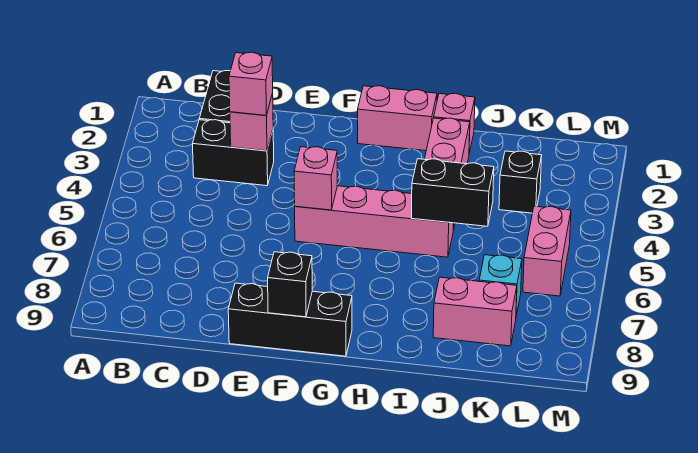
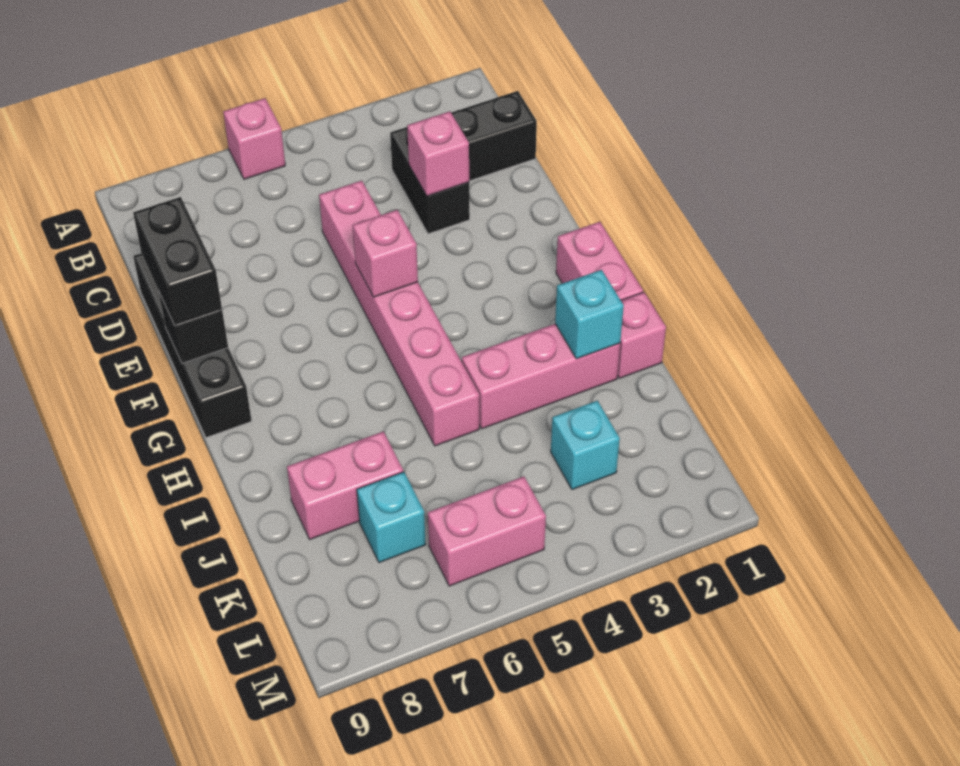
pink brick D3 level 3 -> pink brick A6 level 1
black brick E9:G9 level 1 -> black brick D9:G9 level 1
pink brick F5:I5 level 1 -> pink brick D5:I5 level 1
none -> cyan brick I2 level 2
black brick I5:J5 level 2 -> black brick E9:F9 level 3
pink brick J8:K8 level 1 -> pink brick J7:J8 level 1
black brick K3 level 1 -> cyan brick K3 level 1

